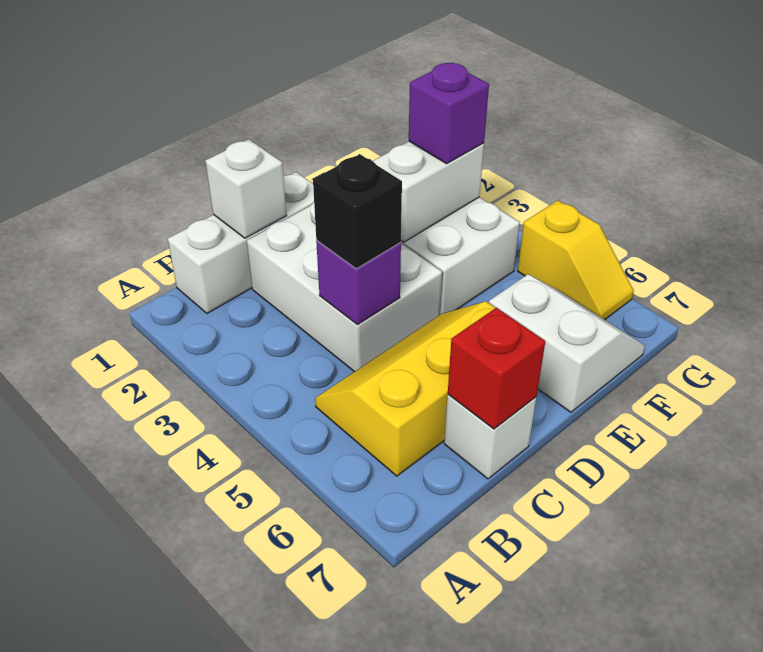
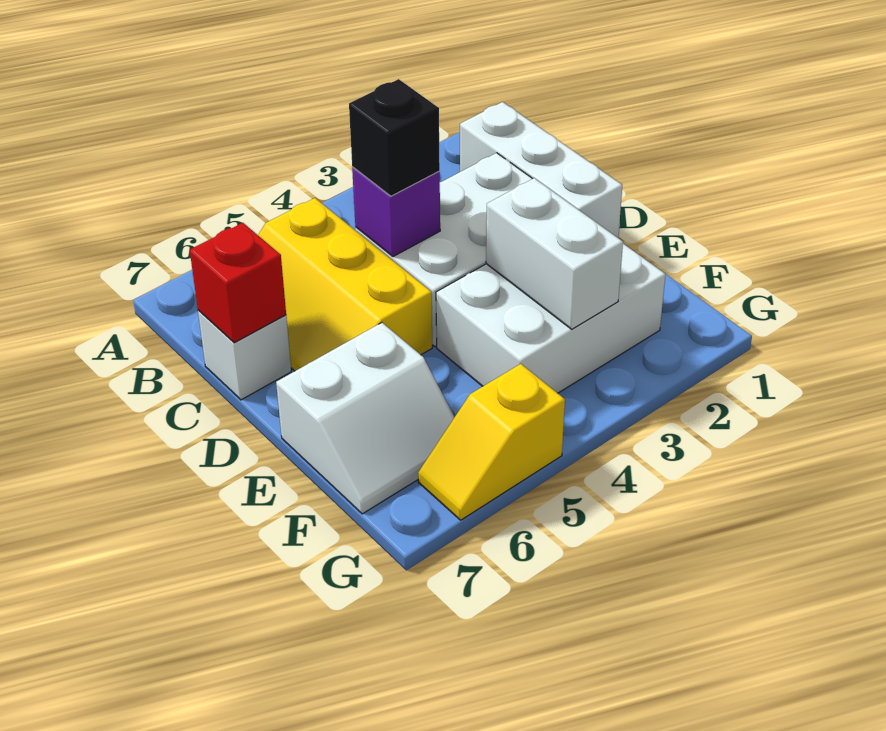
yellow slope B5:D6 level 1 top 6 -> yellow slope B5:D6 level 1 top 5
white brick C1 level 2 -> none
purple brick F3 level 3 -> none

